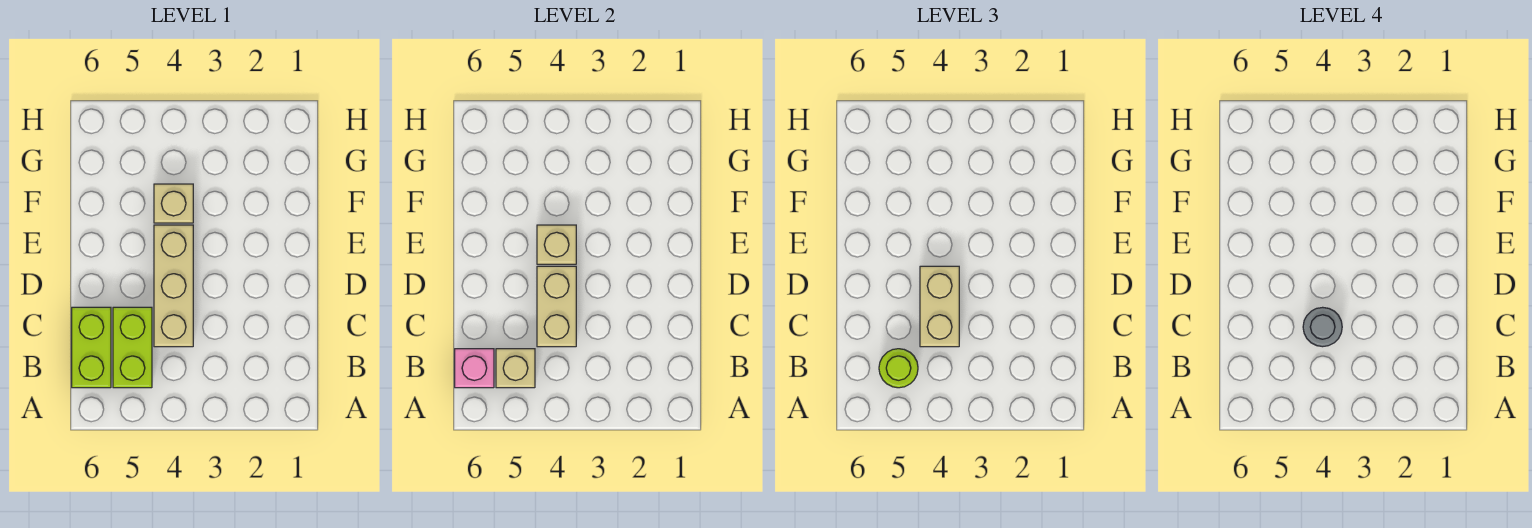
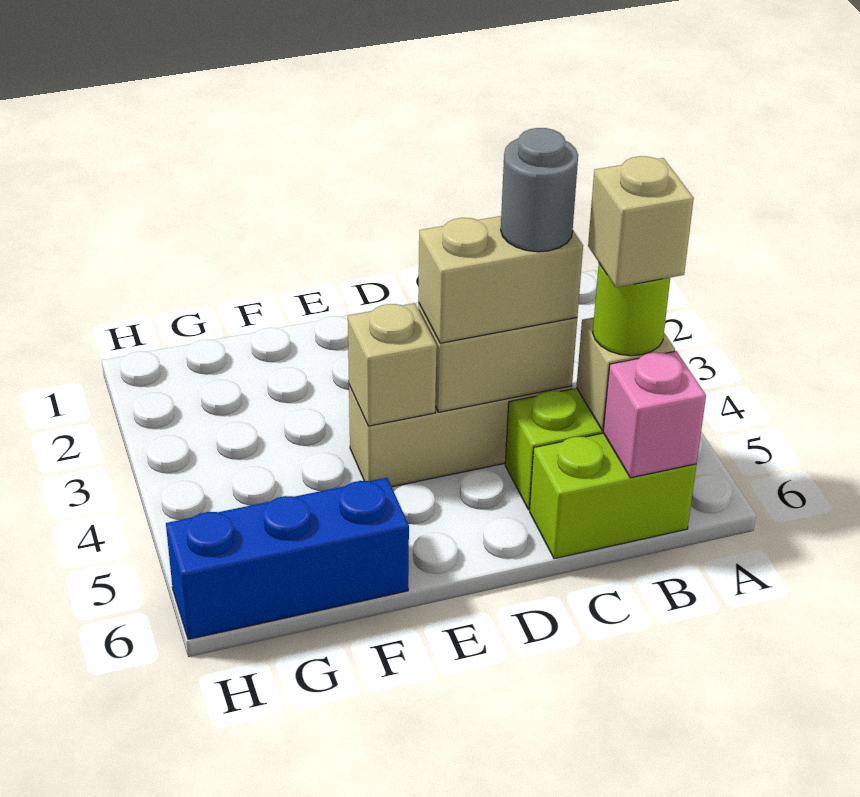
tan brick F4 level 1 -> tan brick B5 level 4
none -> blue brick F6:H6 level 1

